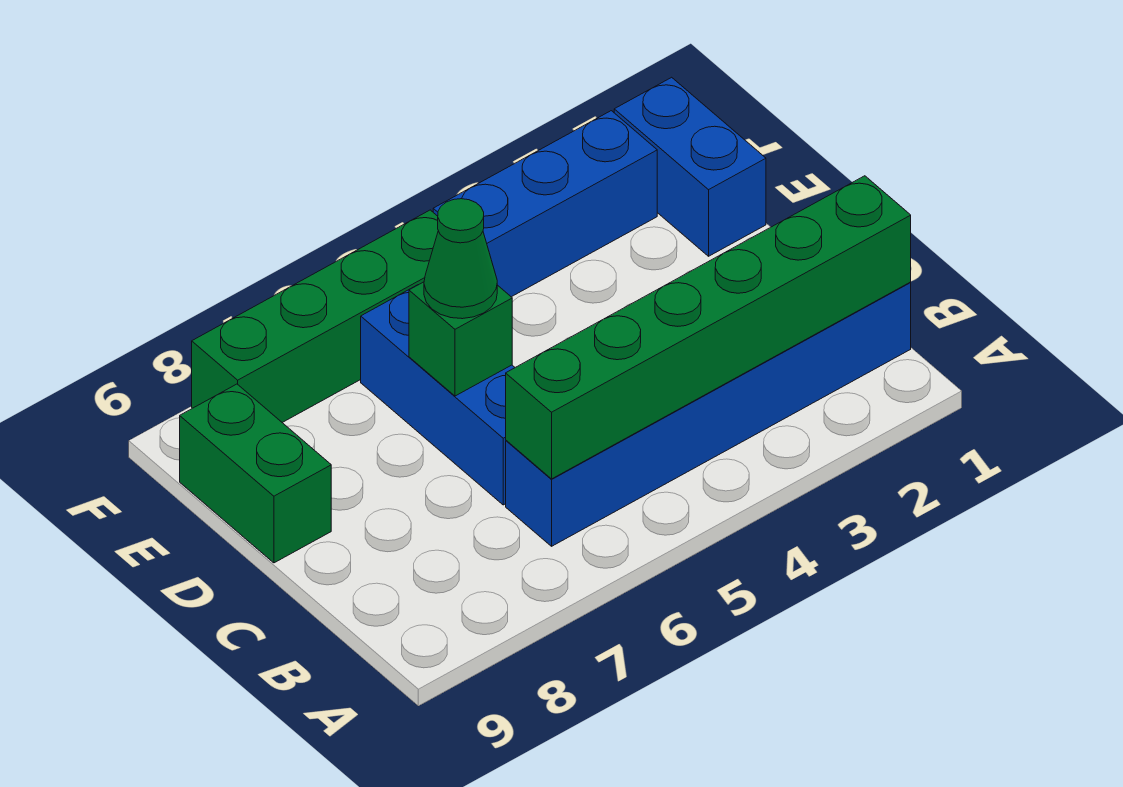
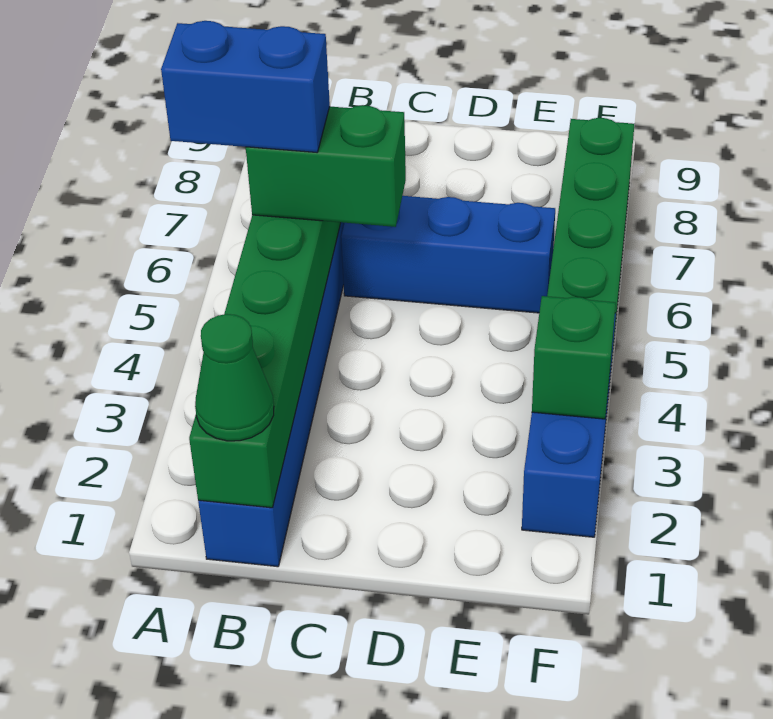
green brick D6 level 2 -> green brick F3 level 2
green cone D6 level 3 -> green cone B1 level 3
green brick D9:E9 level 1 -> green brick B5:C5 level 3
blue brick E1:F1 level 1 -> blue brick A5:B5 level 4

